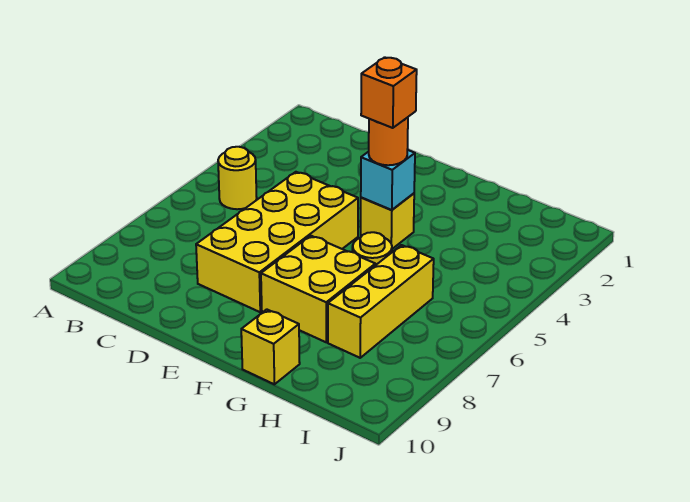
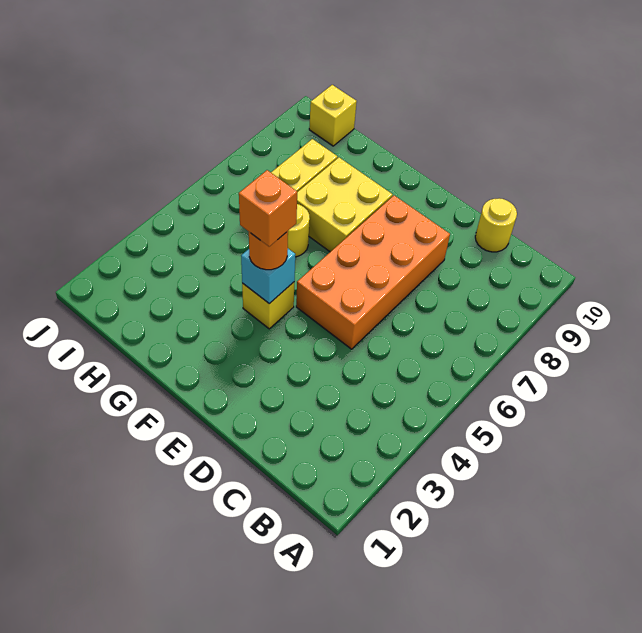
yellow round brick B5 level 1 -> yellow round brick C10 level 1
yellow brick D5:E8 level 1 -> orange brick D5:E8 level 1
yellow brick G10 level 1 -> yellow brick I10 level 1

